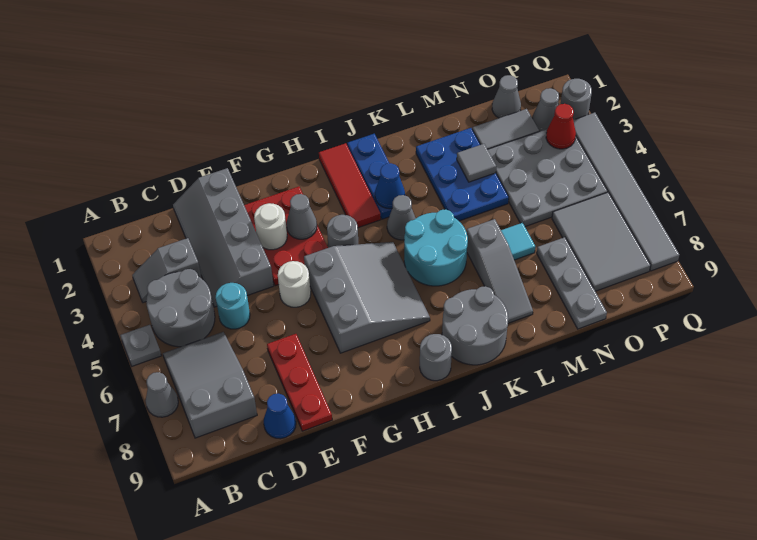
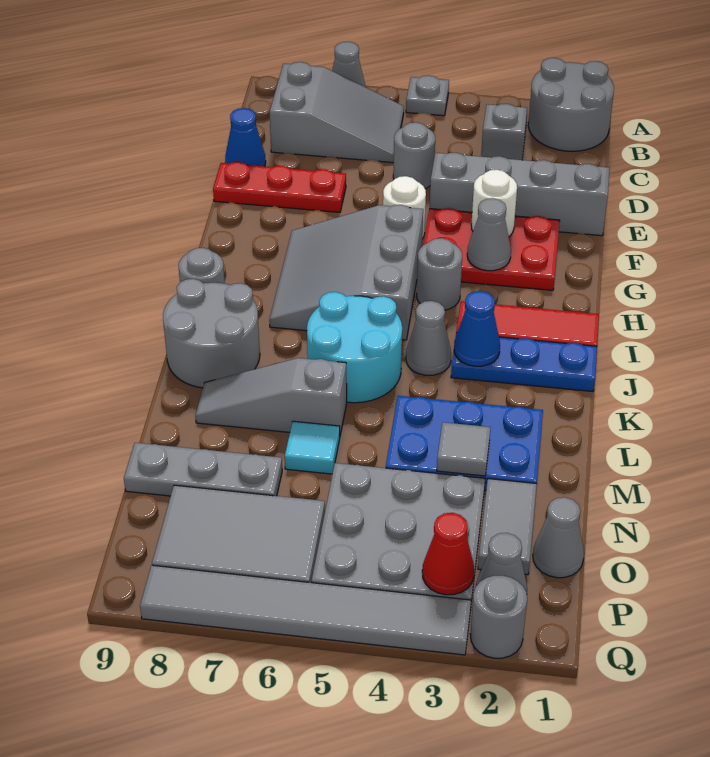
grey round brick B4:C5 level 1 -> grey round brick A1:B2 level 1
cyan round brick D5 level 1 -> grey round brick D5 level 1
grey slope G5:I7 level 1 top G -> grey slope G5:I7 level 1 top 5

